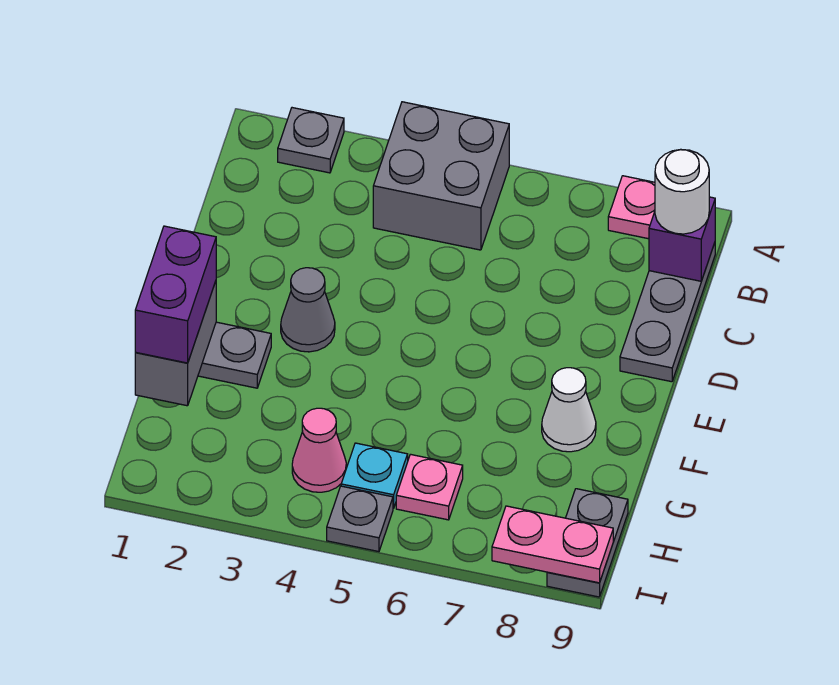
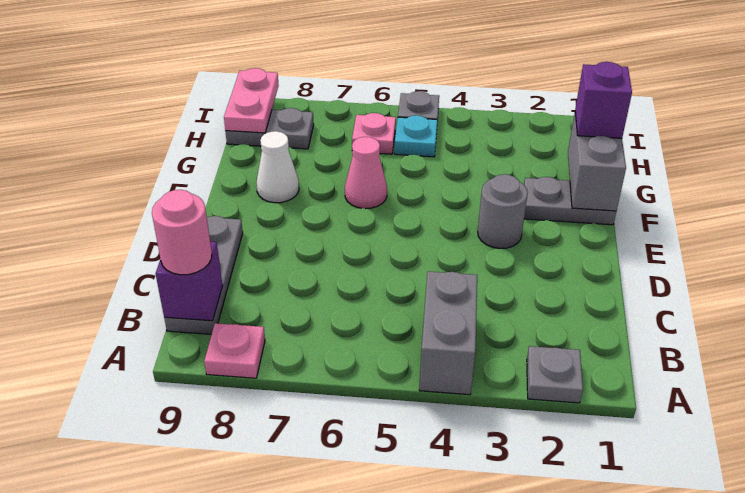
grey brick A4:B5 level 1 -> grey brick A4:B4 level 1
white round brick B9 level 3 -> pink round brick B9 level 3
grey cone E3 level 1 -> grey round brick E3 level 1
purple brick F1:G1 level 3 -> purple brick G1 level 3
pink cone H4 level 1 -> pink cone F6 level 1
grey plate H9:I9 level 1 -> grey plate H8:H9 level 1
pink plate I8:I9 level 2 -> pink plate H9:I9 level 2

